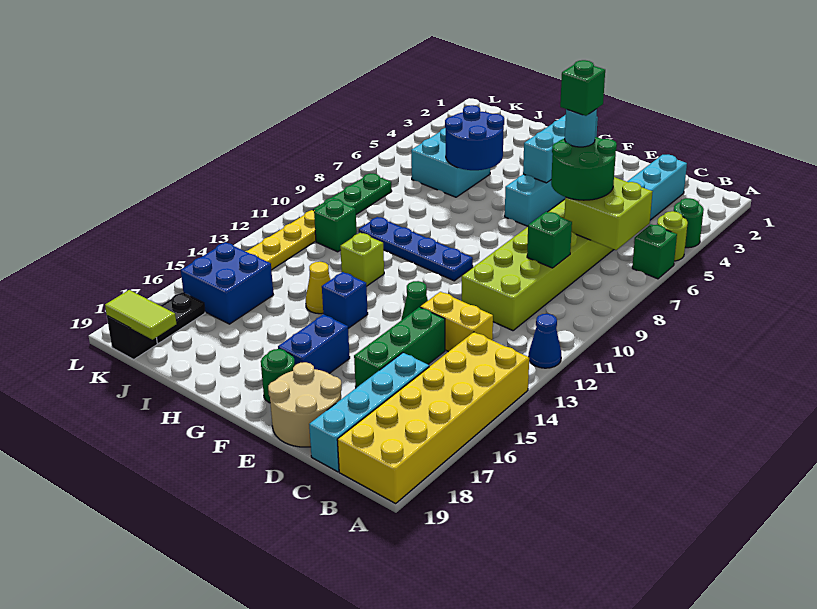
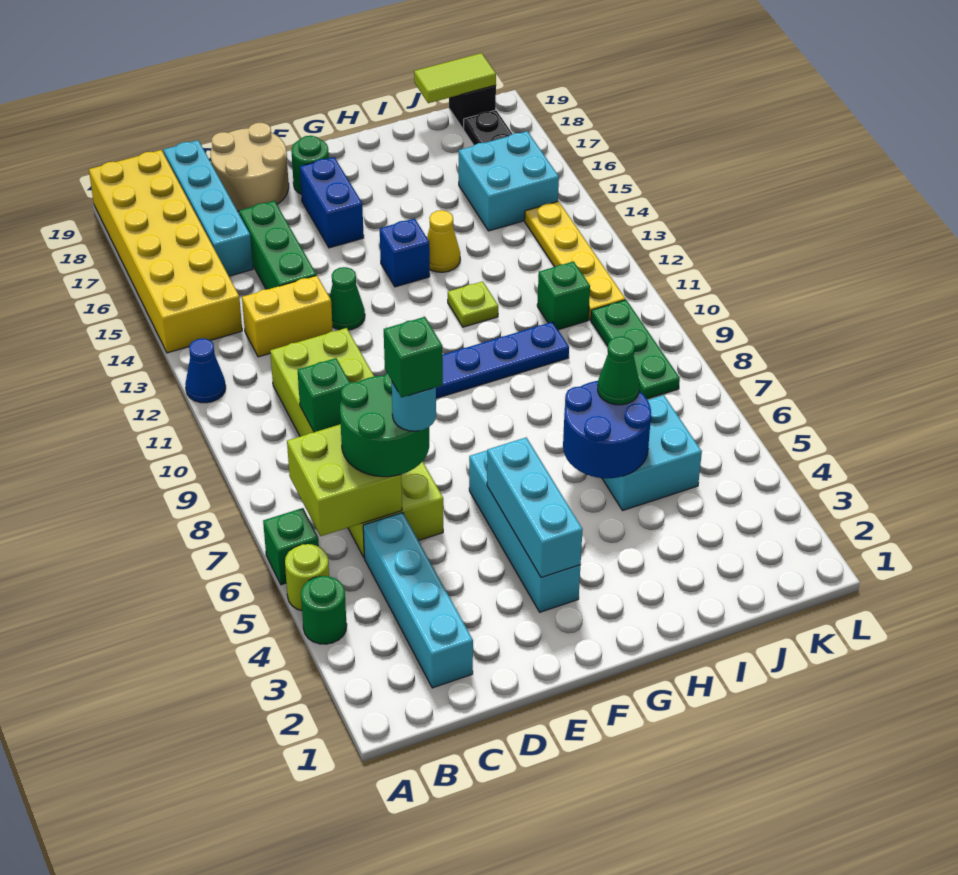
lime brick H12 level 1 -> lime plate H12 level 1
none -> green cone I6 level 3
blue brick J15:K16 level 1 -> cyan brick J15:K16 level 1

